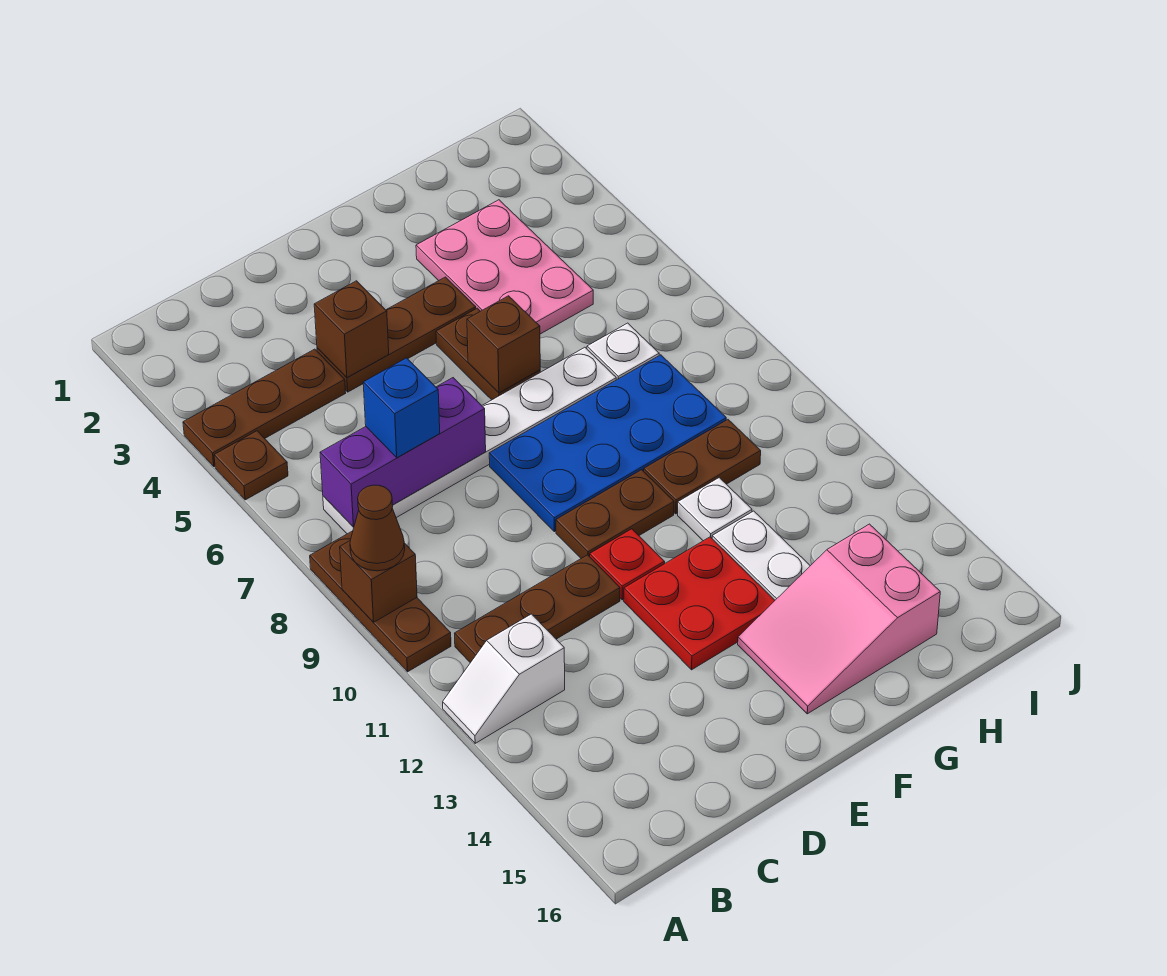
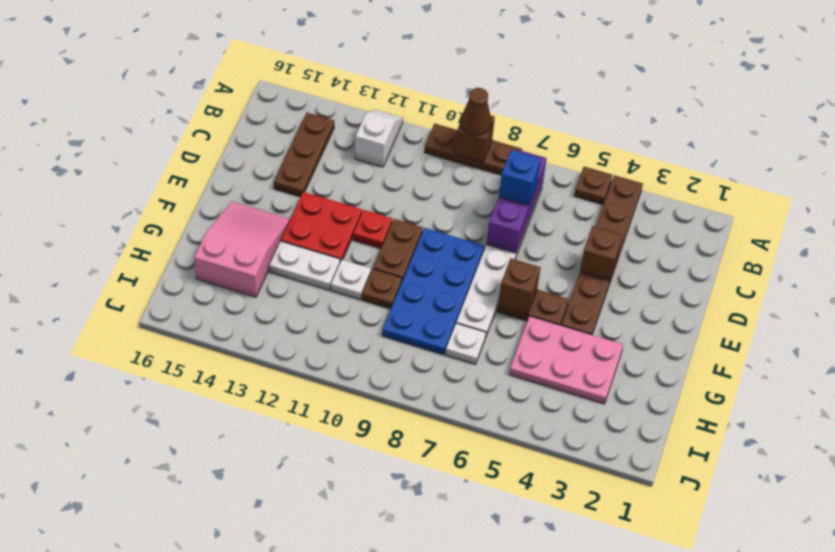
brown plate B11:D11 level 1 -> brown plate B14:D14 level 1
brown plate G10:H10 level 1 -> brown plate G10 level 1

